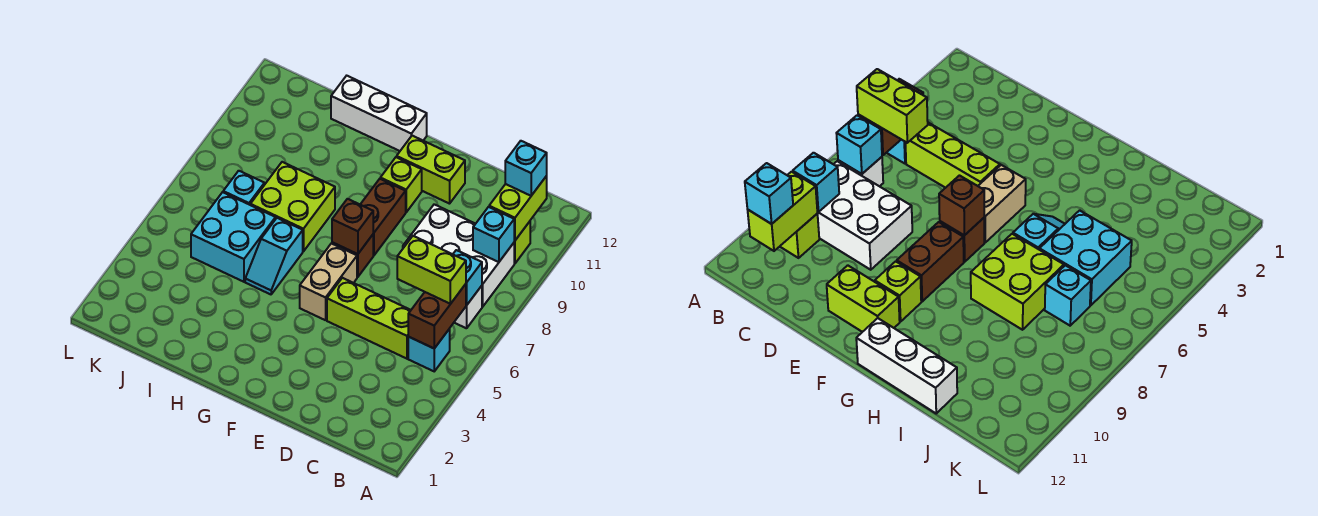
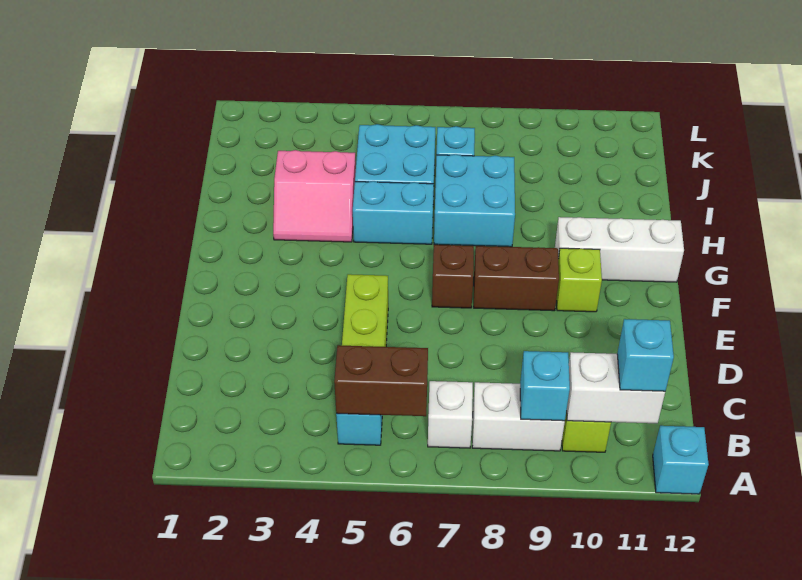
lime brick B6:C6 level 3 -> none
cyan brick B7 level 2 -> cyan brick A12 level 1
white brick B8:D9 level 1 -> white brick B8:B9 level 1
lime brick B10:B11 level 2 -> white brick B10:B11 level 2
lime brick E11:F11 level 1 -> none
tan brick F5:F6 level 1 -> none
brown brick F7 level 2 -> none
white brick G12:I12 level 1 -> white brick G10:G12 level 1
none -> pink slope H3:I4 level 1 top I
cyan slope H5:H6 level 1 top 6 -> cyan brick H5:H6 level 1
lime brick H7:I8 level 1 -> cyan brick H7:I8 level 1

